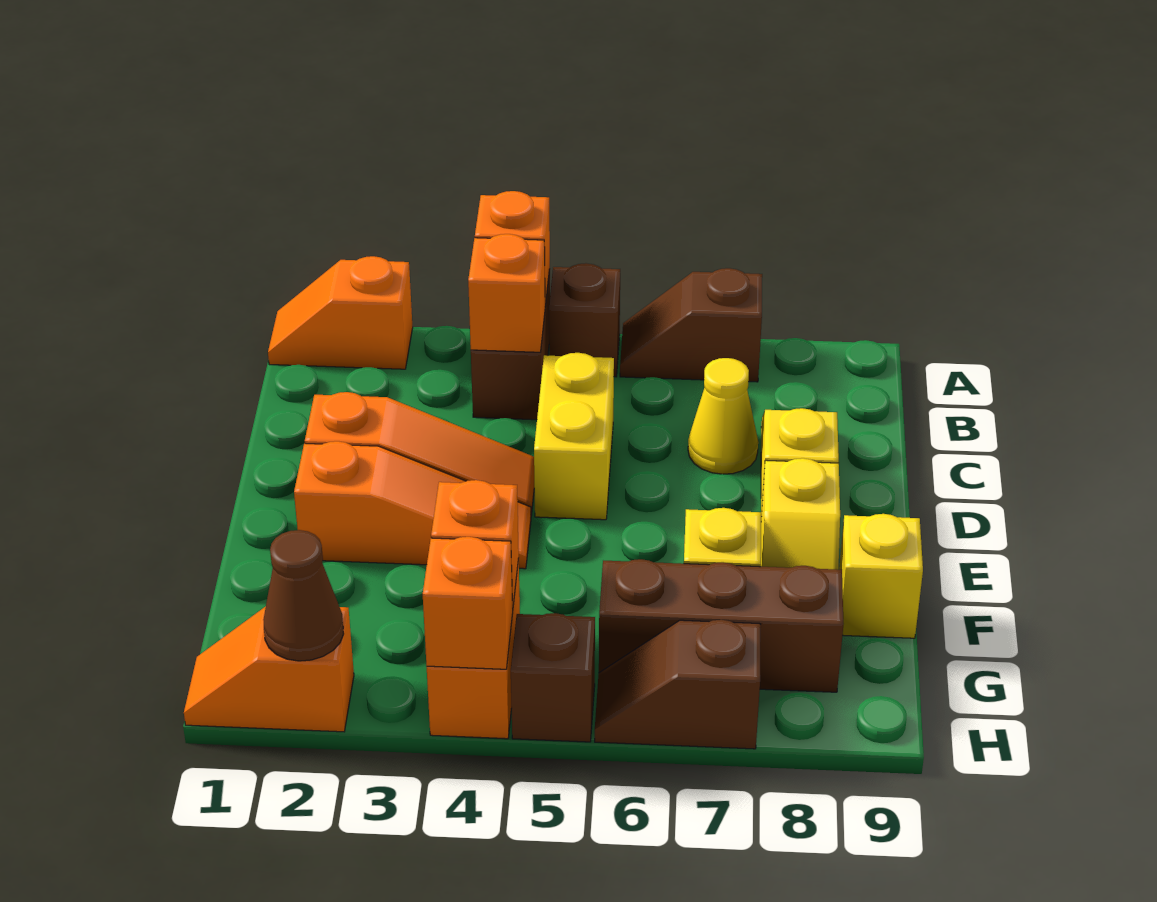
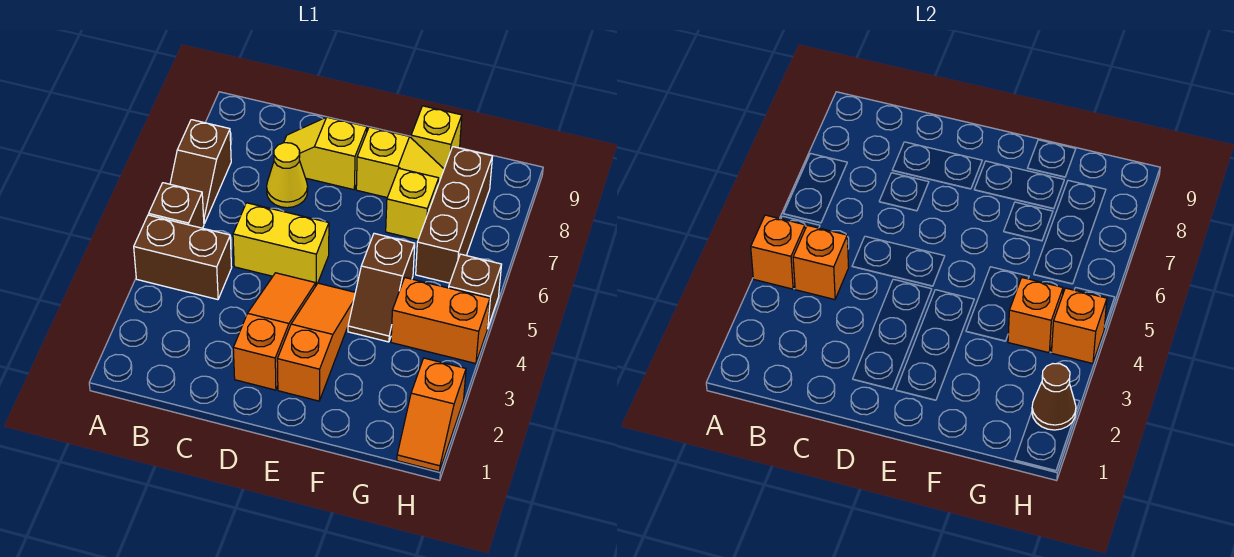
orange slope A1:A2 level 1 top 2 -> none
brown slope H6:H7 level 1 top 7 -> brown slope F4:F5 level 1 top 5

